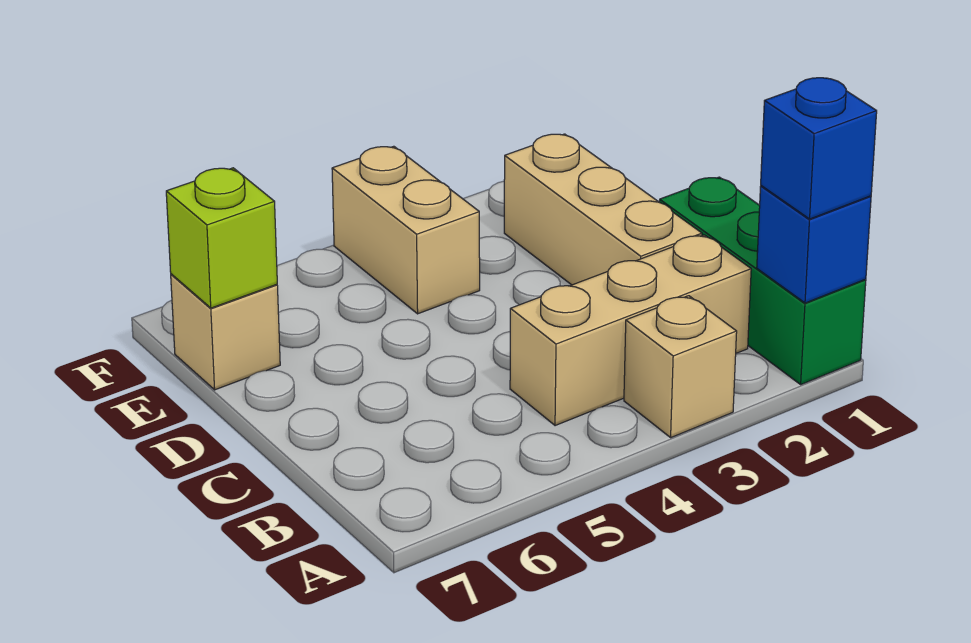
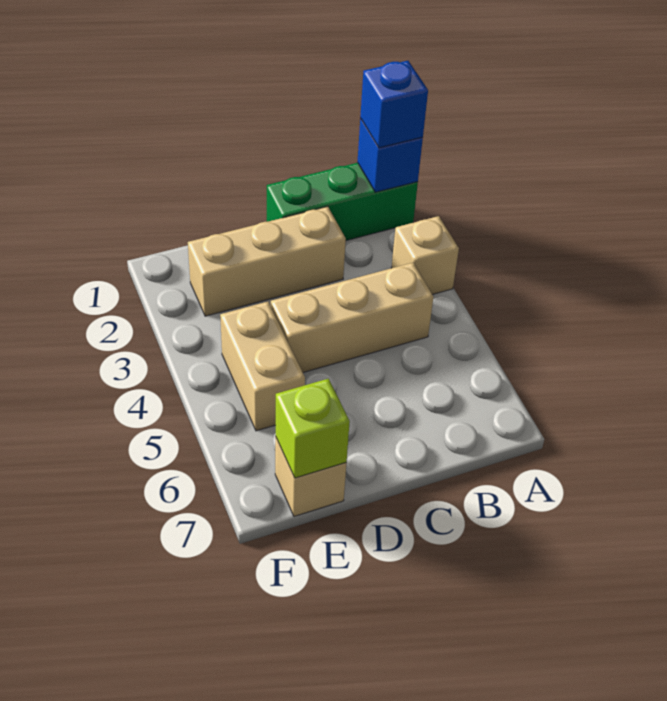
tan brick B2:B4 level 1 -> tan brick B4:D4 level 1
tan brick E4:F4 level 1 -> tan brick E4:E5 level 1

